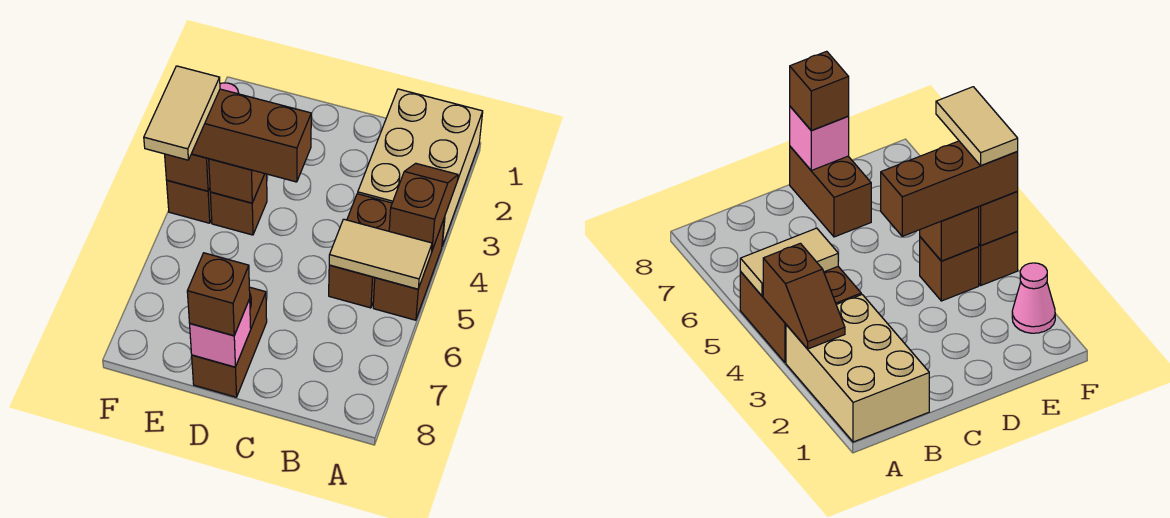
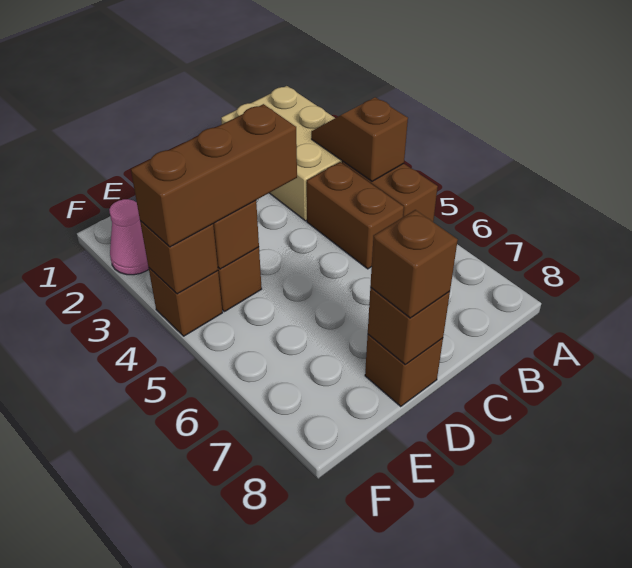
tan tile A5:B5 level 2 -> none
brown brick D7:D8 level 1 -> brown brick D8 level 1
pink brick D8 level 2 -> brown brick D8 level 2
tan tile F4:F5 level 4 -> none

